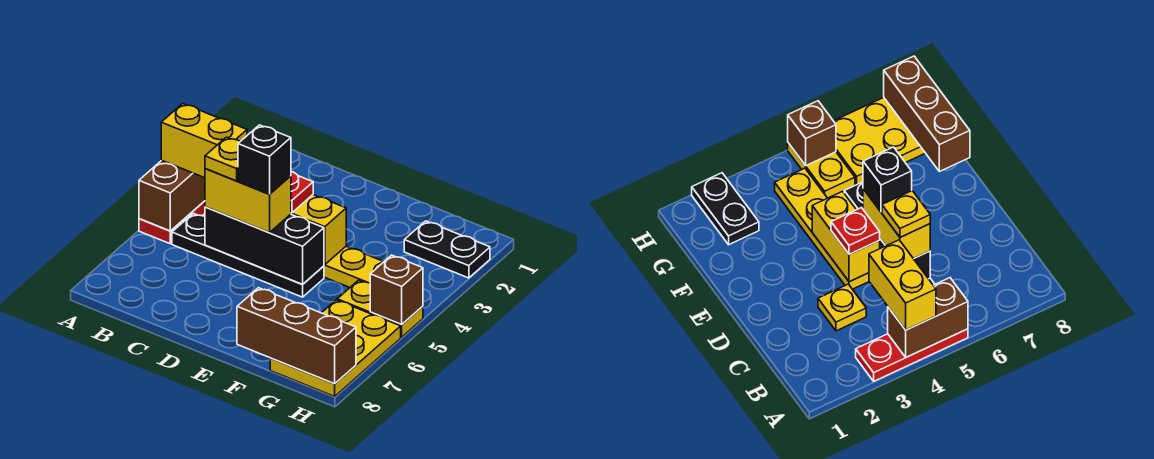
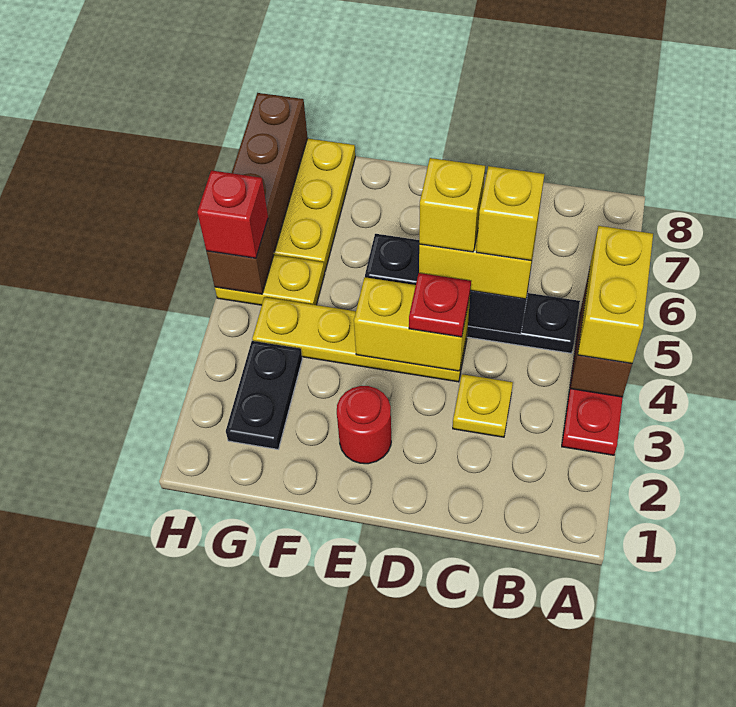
yellow brick A4:B4 level 3 -> yellow brick A4:A5 level 3
yellow plate C5 level 4 -> yellow brick C5 level 4
black brick D5 level 4 -> yellow brick D5 level 4
none -> red round brick E2 level 1
brown brick F8:H8 level 2 -> brown brick H6:H8 level 2
black plate G2:H2 level 1 -> black plate G2:G3 level 1
none -> red brick H5 level 3

